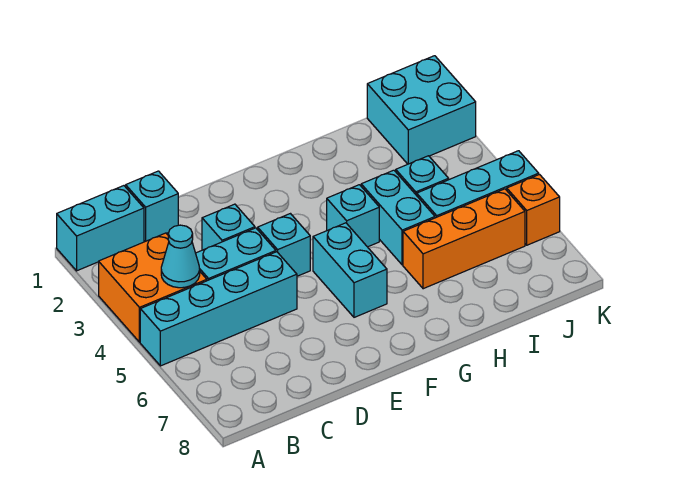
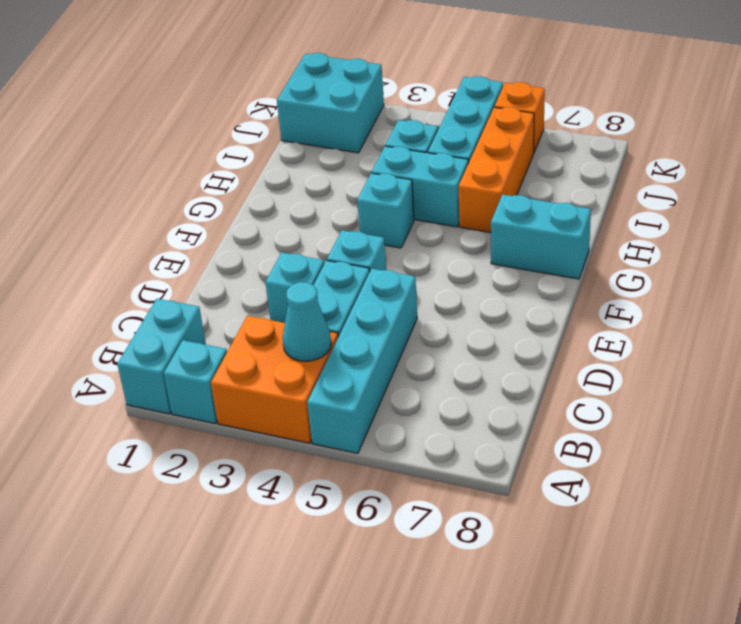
cyan brick C1 level 1 -> cyan brick A2 level 1
cyan brick F5:F6 level 1 -> cyan brick G7:G8 level 1

